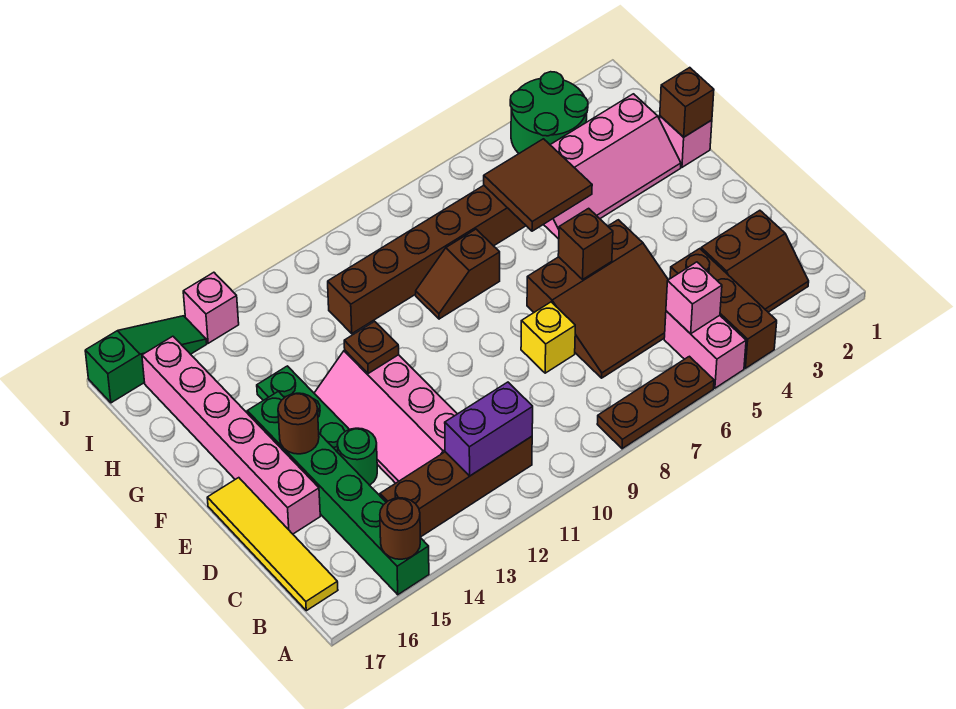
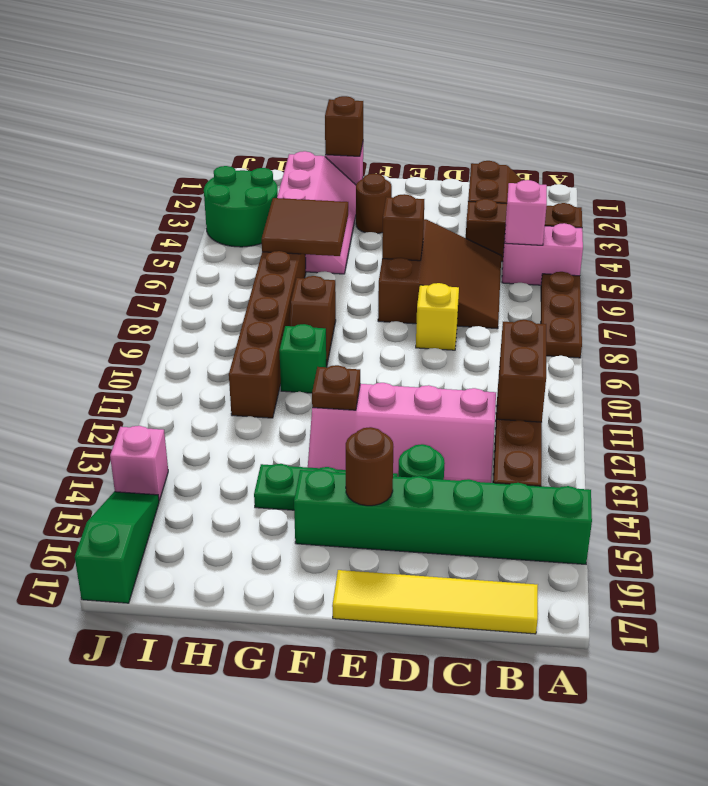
brown round brick A15 level 2 -> brown round brick F3 level 1
purple brick B11:B12 level 2 -> brown brick B11:B12 level 2
pink brick D16:I16 level 1 -> none
none -> green brick G10 level 1

